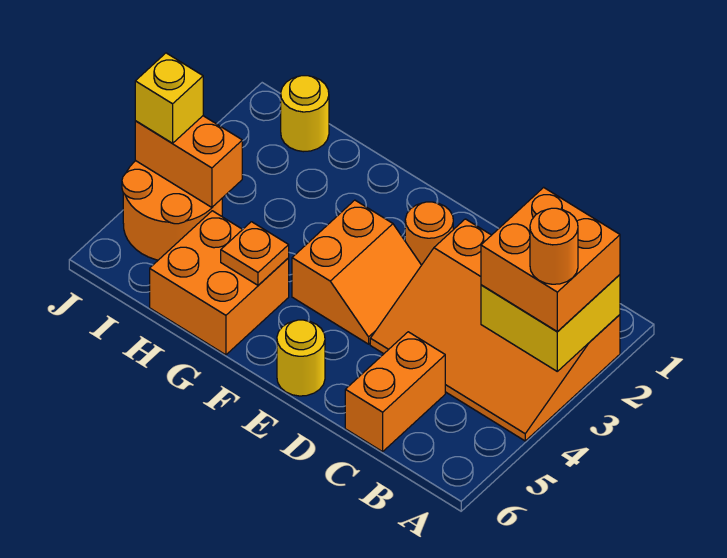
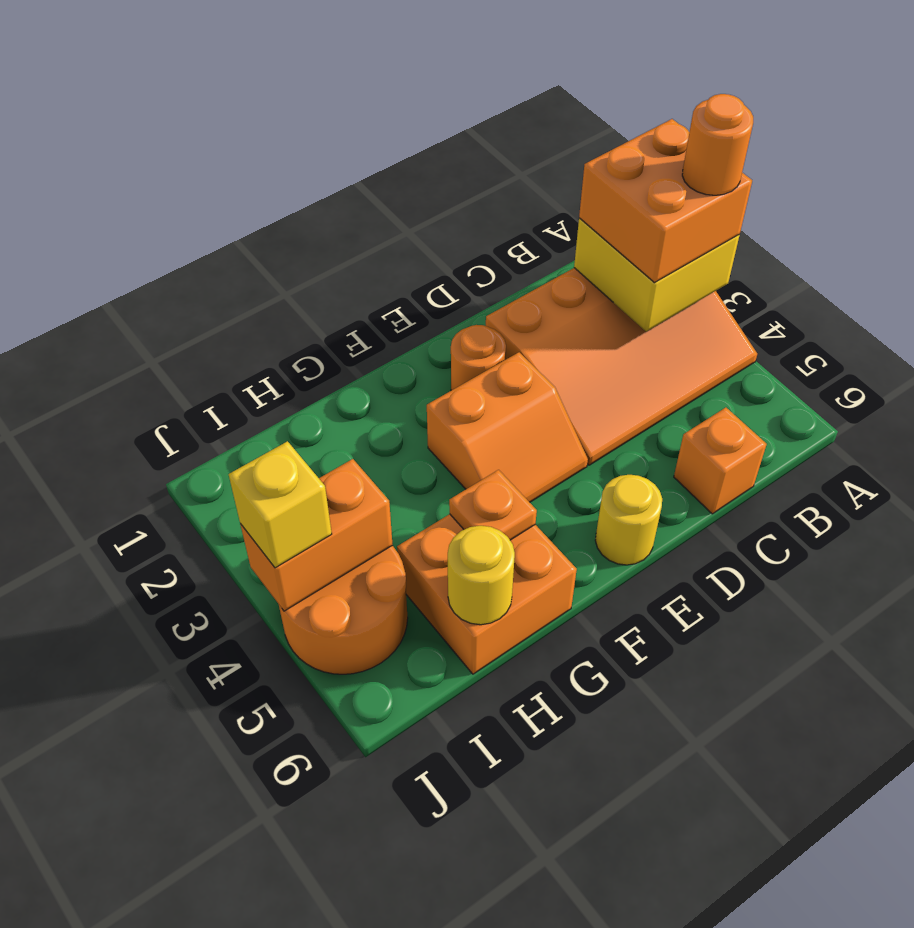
orange brick C5:C6 level 1 -> orange brick C6 level 1
orange slope E3:F4 level 1 top F -> orange slope E3:F4 level 1 top 3
yellow round brick I1 level 1 -> yellow round brick H6 level 2

